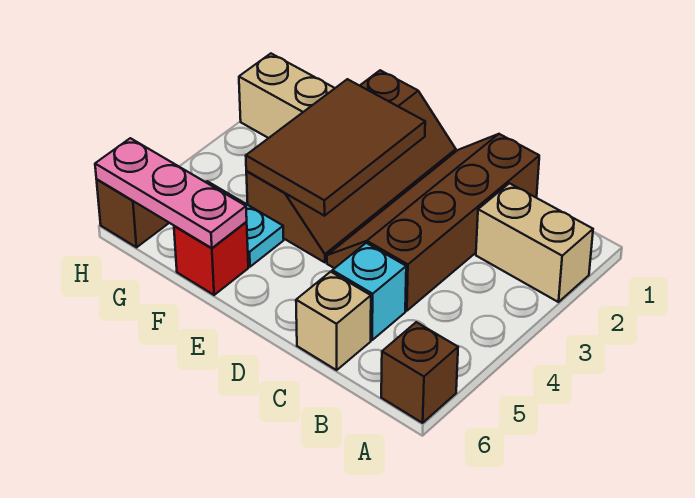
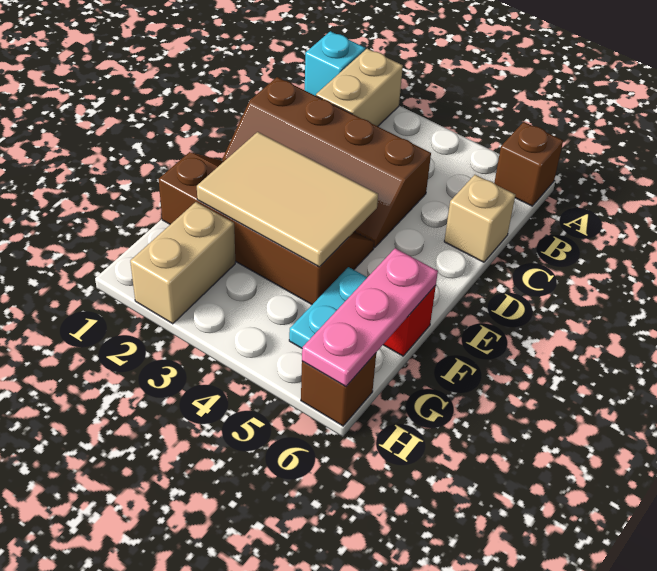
cyan brick C5 level 1 -> cyan brick A1 level 1
brown tile E2:F4 level 2 -> tan tile E2:F4 level 2

